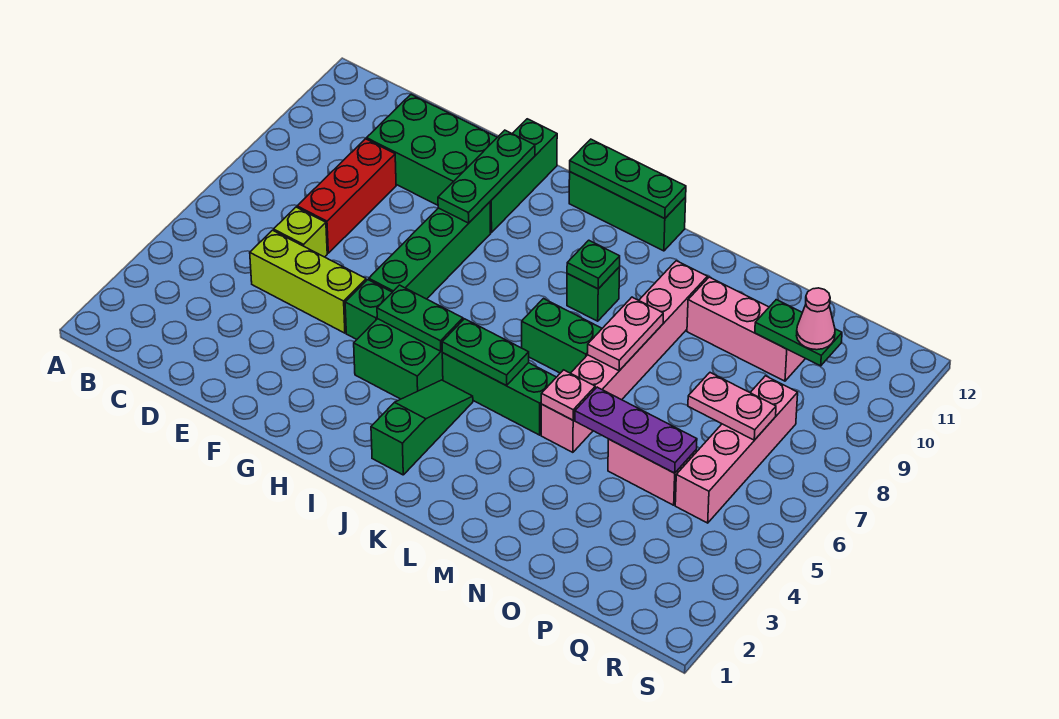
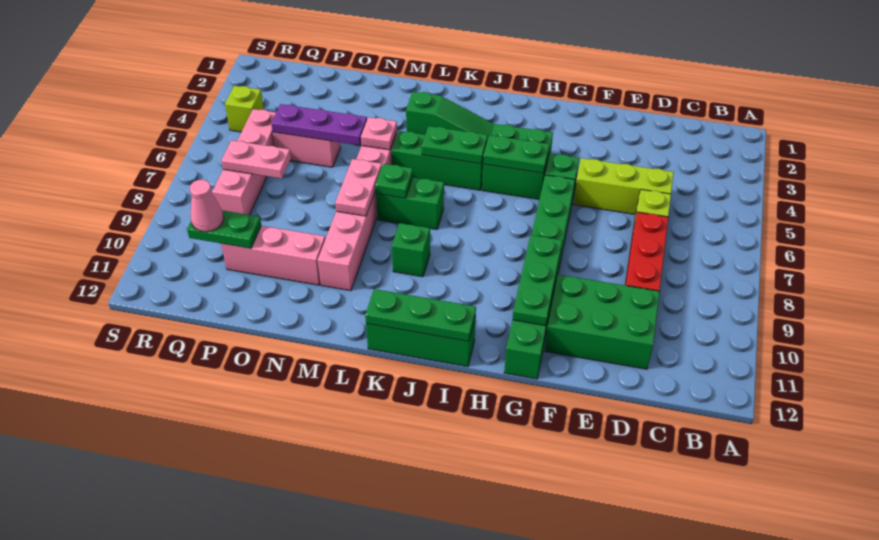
green slope J2:J4 level 1 top 2 -> green slope J3:L3 level 1 top L
green plate K9 level 2 -> green plate L7 level 2
none -> lime brick R4 level 1

